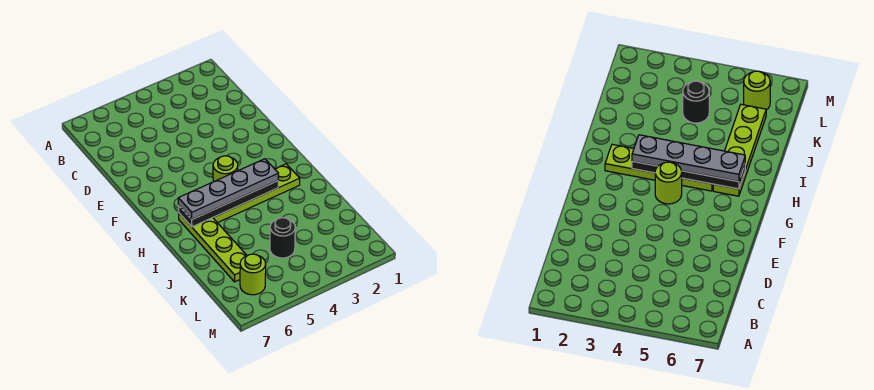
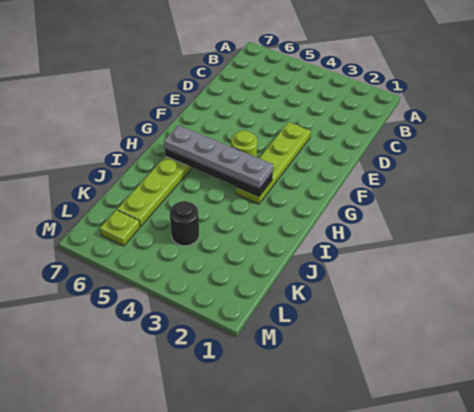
lime plate H2:H5 level 1 -> lime plate E3:H3 level 1
lime round brick L6 level 1 -> lime plate L6 level 1

